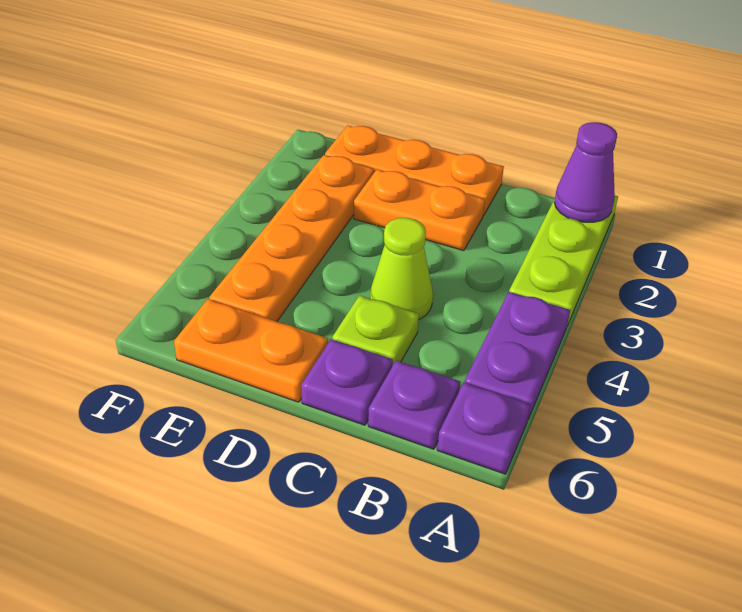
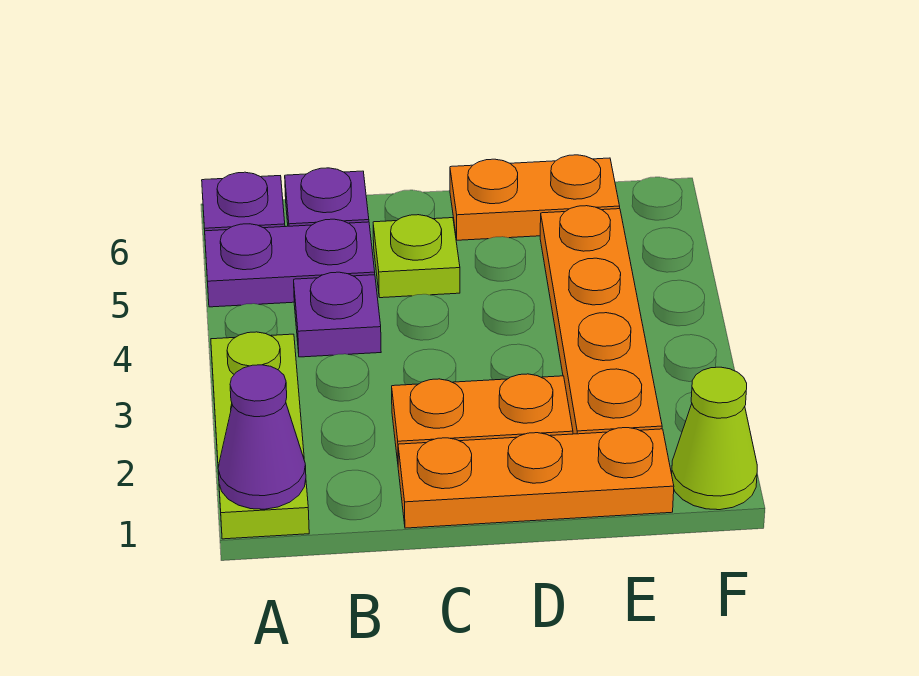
purple plate A4:A5 level 1 -> purple plate A5:B5 level 1
lime cone C4 level 1 -> lime cone F1 level 1
purple plate C6 level 1 -> purple plate B4 level 1

